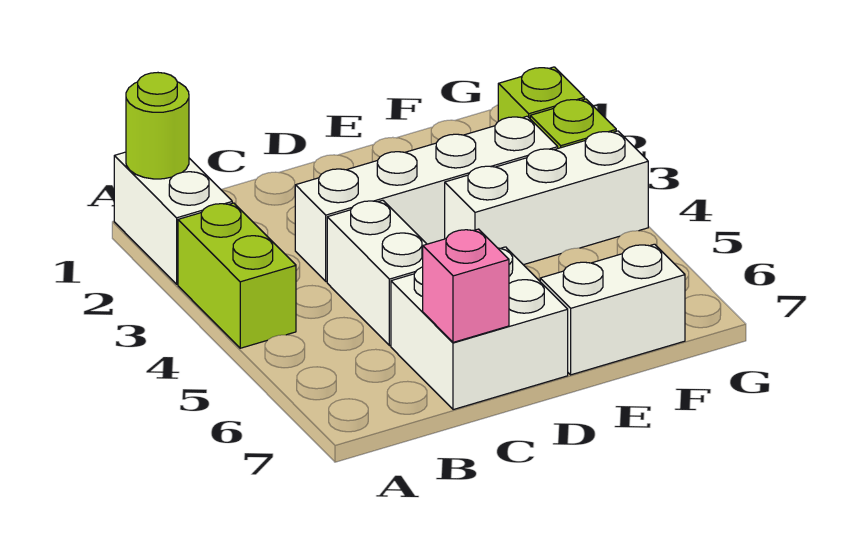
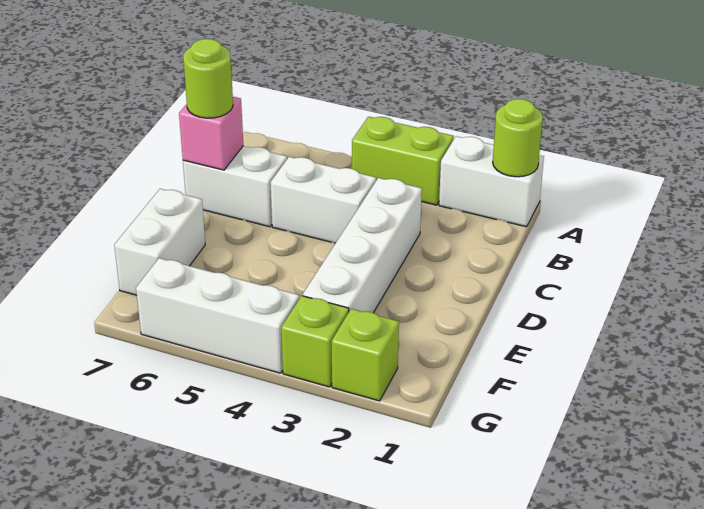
white brick C6:D7 level 1 -> white brick C6:C7 level 1
none -> lime round brick C7 level 3
white brick E4:G4 level 1 -> white brick G4:G6 level 1

